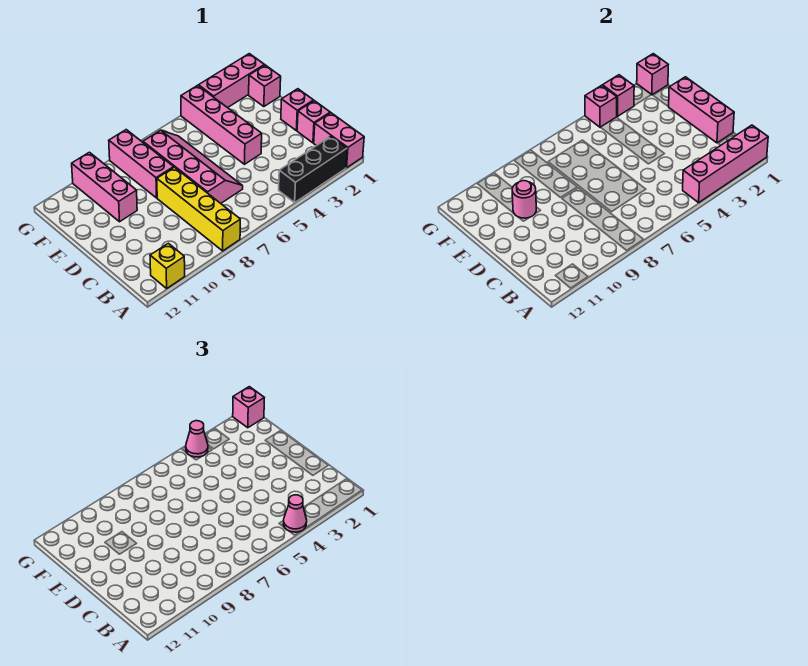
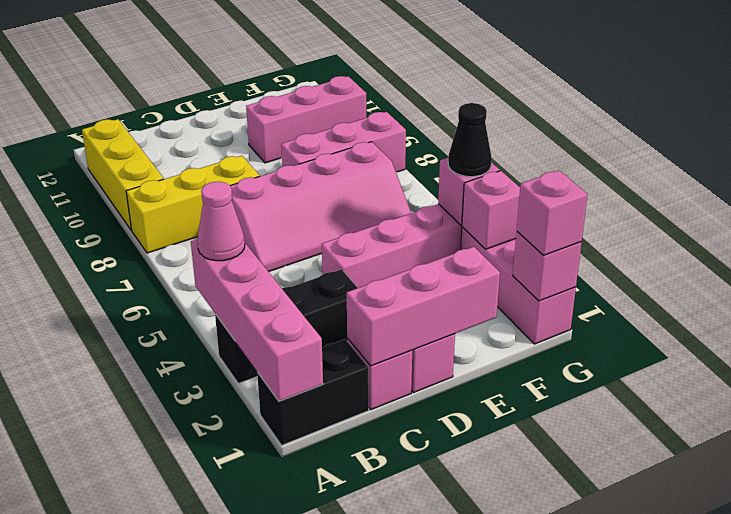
pink brick A1:B1 level 1 -> black brick A1:B1 level 1
black brick A2:A4 level 1 -> black brick A3:C3 level 1
yellow brick A8:D8 level 1 -> yellow brick A8:C8 level 1
yellow brick A11 level 1 -> yellow brick A9:A11 level 1
pink round brick E10 level 2 -> none
pink brick F1 level 1 -> none
pink cone G4 level 3 -> black cone G4 level 3

